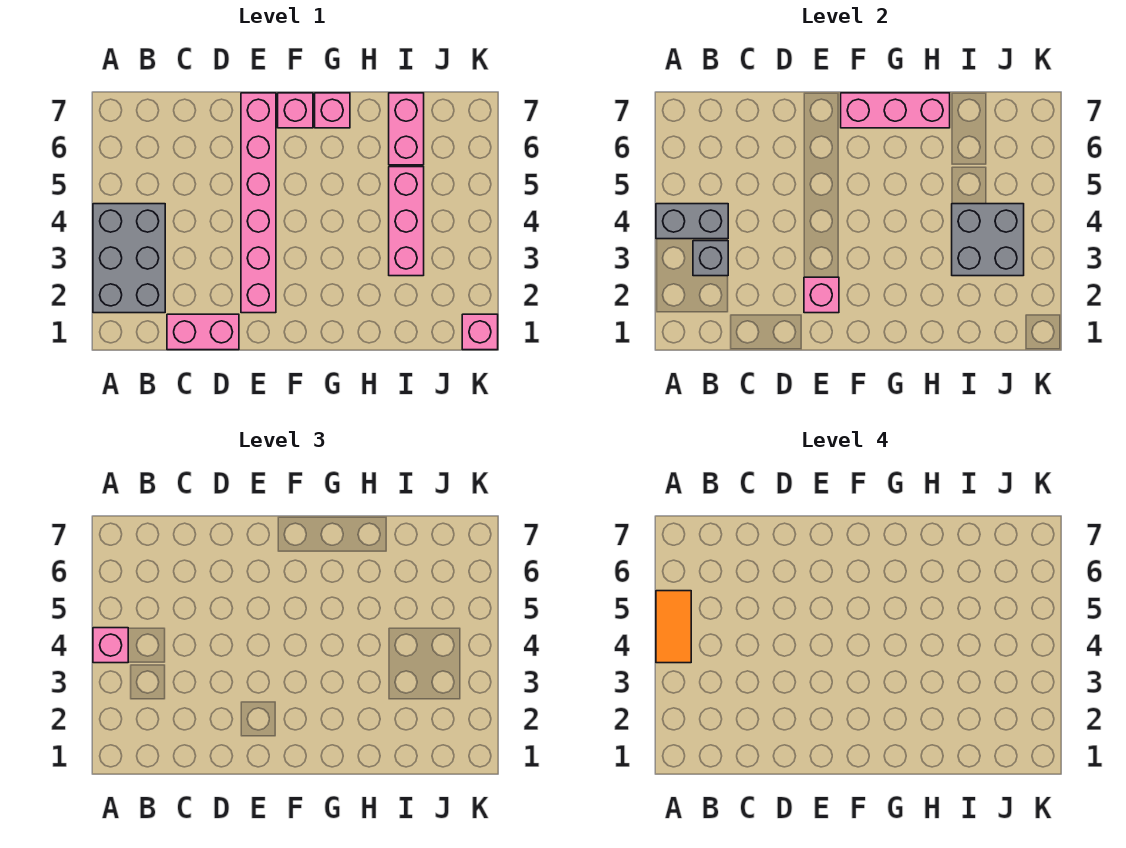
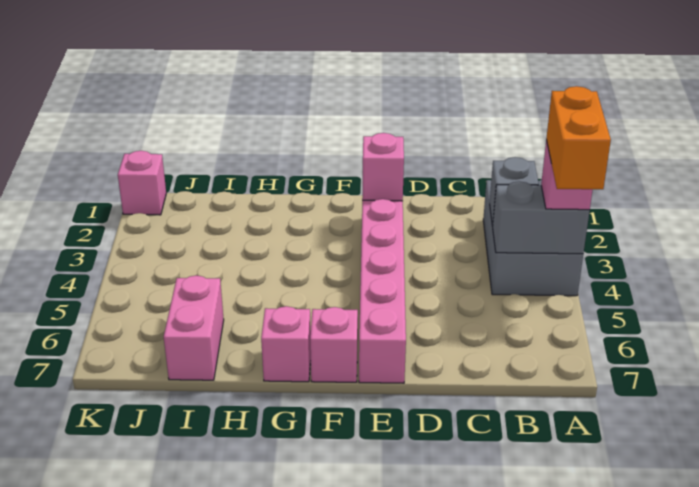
orange tile A4:A5 level 4 -> orange brick A4:A5 level 4
pink brick C1:D1 level 1 -> none
pink brick F7:H7 level 2 -> none
pink brick I3:I5 level 1 -> none
grey brick I3:J4 level 2 -> none

